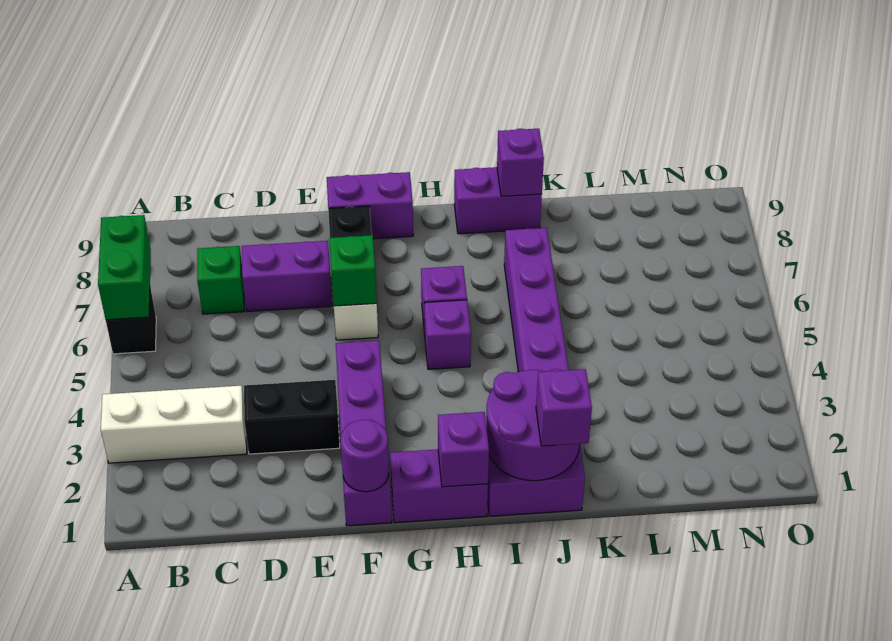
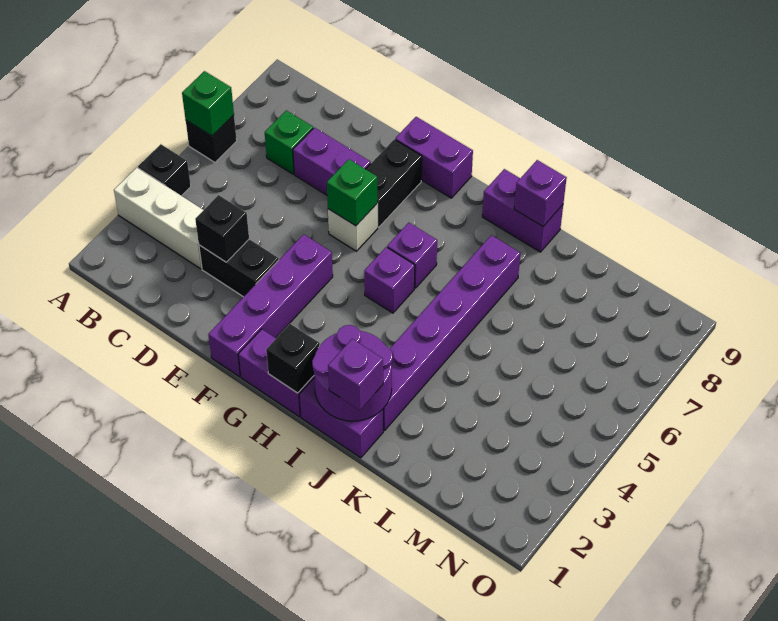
none -> black brick A4 level 1
green brick A6:A7 level 2 -> green brick A6 level 2
none -> black brick D3 level 2
purple round brick F1 level 2 -> none
purple brick H1 level 2 -> black brick H1 level 2

